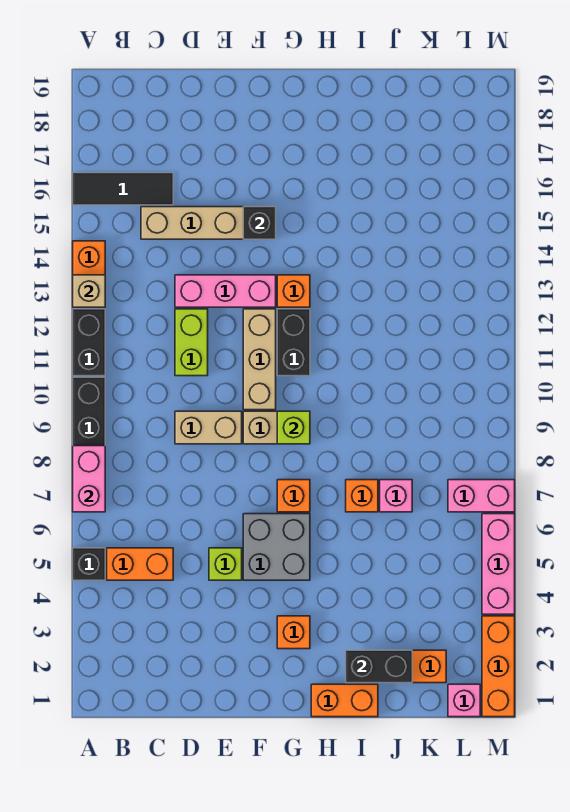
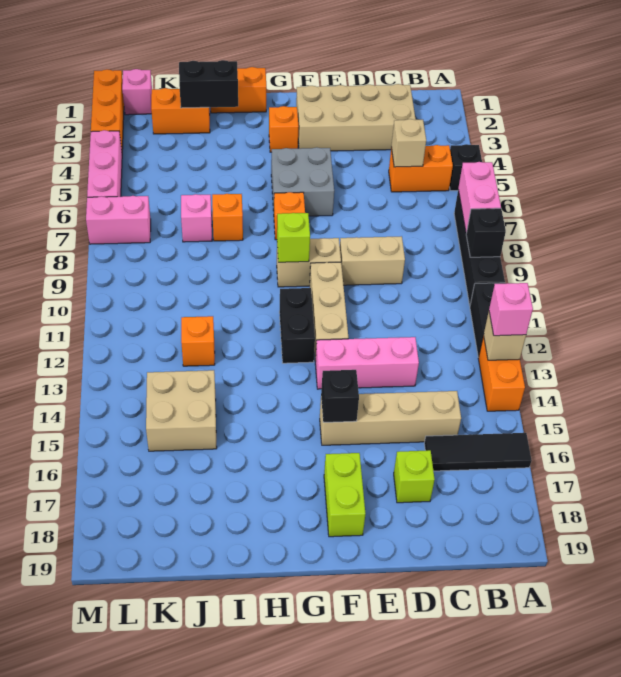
none -> black brick A9 level 2
none -> pink brick A13 level 3
none -> tan brick C2:F3 level 1
none -> tan brick C5 level 2
lime brick D11:D12 level 1 -> lime brick F17:F18 level 1
lime brick E5 level 1 -> lime brick D17 level 1
orange brick G13 level 1 -> orange brick J12 level 1
none -> tan brick J14:K15 level 1

